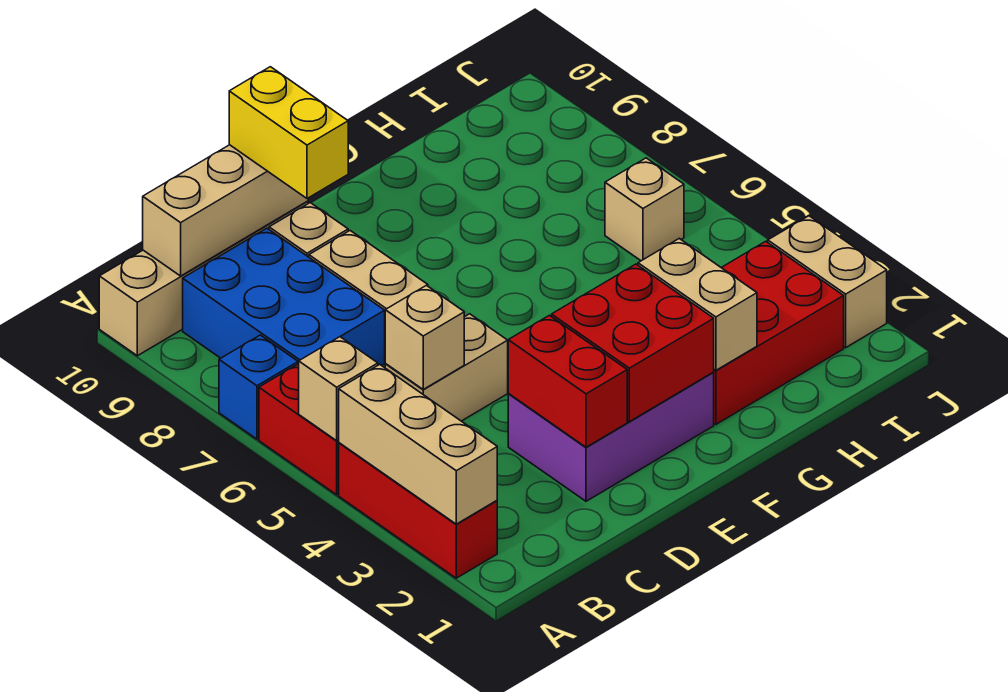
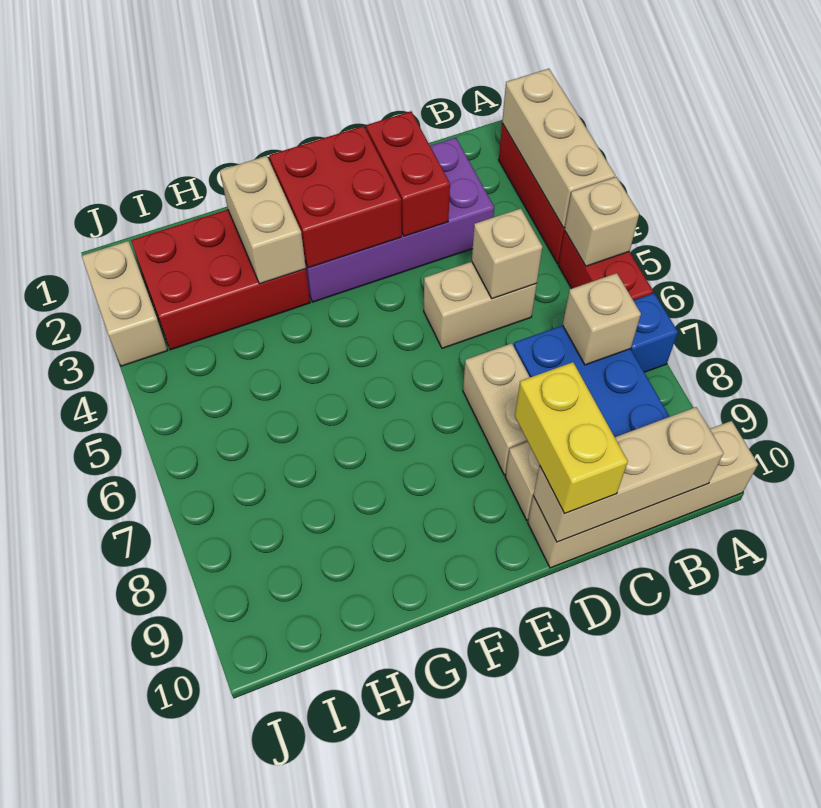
purple brick D2:F3 level 1 -> purple brick C2:F3 level 1
tan brick I6 level 1 -> tan brick B7 level 2

